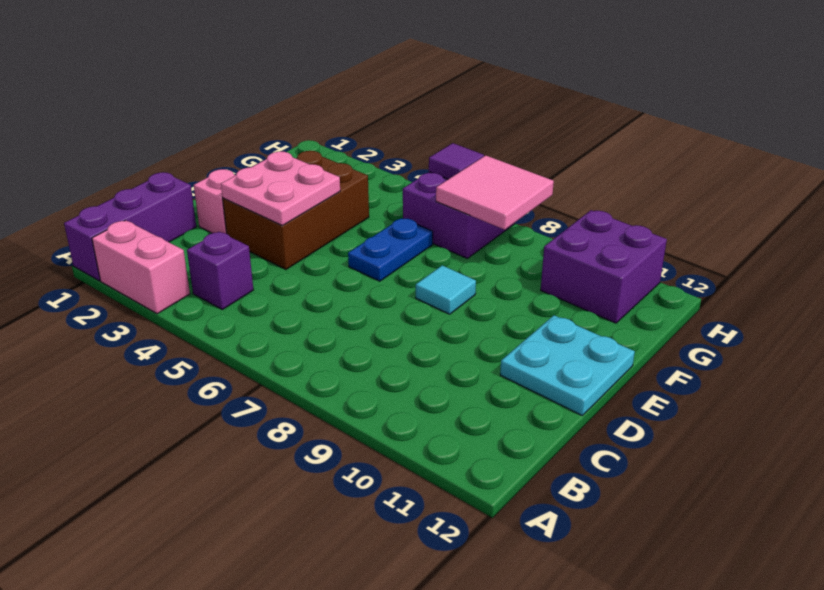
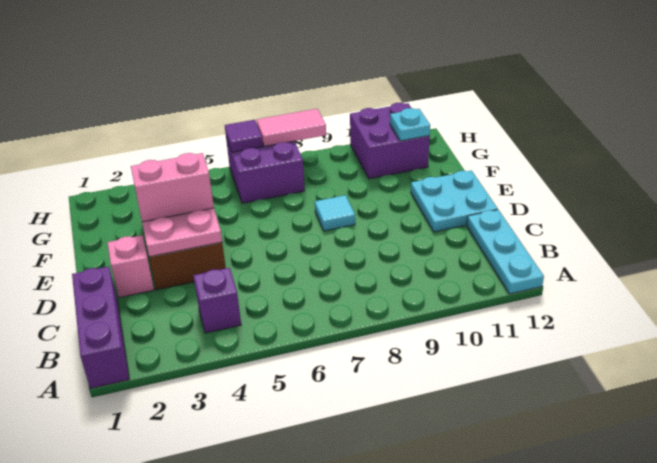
pink brick A2:A3 level 1 -> pink brick E3:E4 level 3
none -> cyan plate A12:C12 level 1
blue plate E6:F6 level 1 -> none
pink tile G7:H8 level 2 -> pink tile H7:H8 level 2
none -> cyan plate G11 level 2

